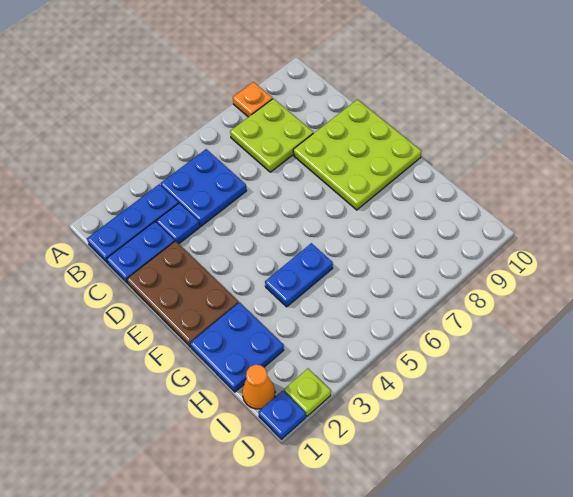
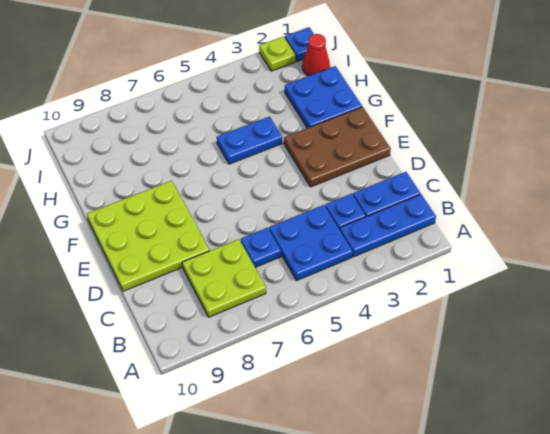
orange plate A8 level 1 -> none
none -> blue plate C6 level 1
brown plate D1:F2 level 1 -> brown plate E1:F3 level 1
orange cone I1 level 1 -> red cone I1 level 1

